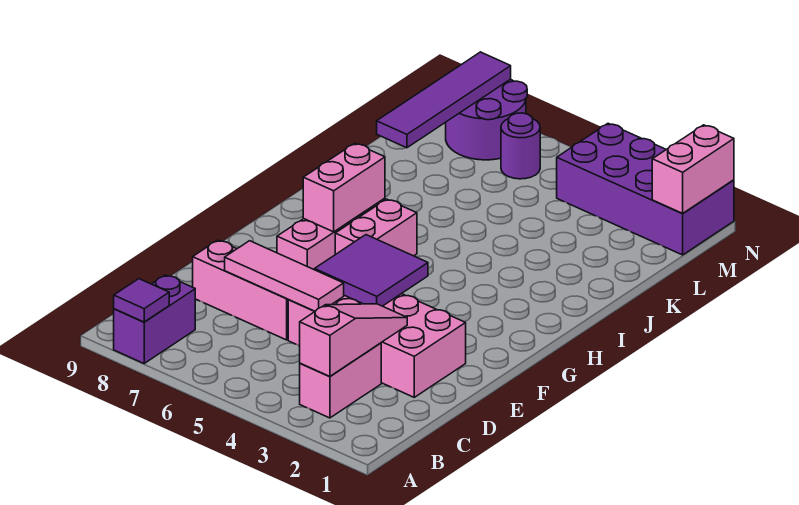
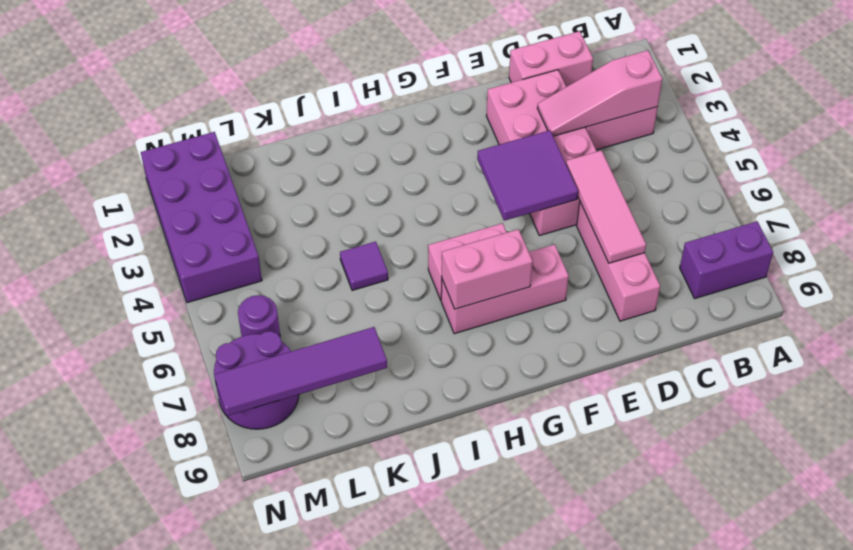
purple tile A8 level 2 -> purple tile J5 level 1
pink brick M1:N1 level 2 -> pink brick C1:D1 level 1

